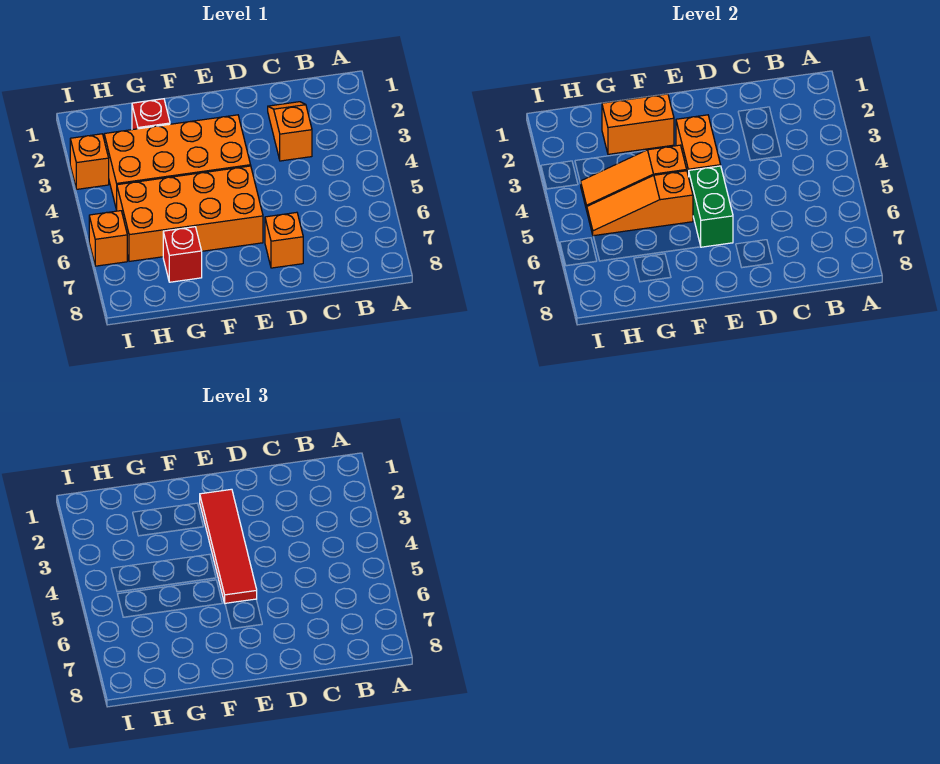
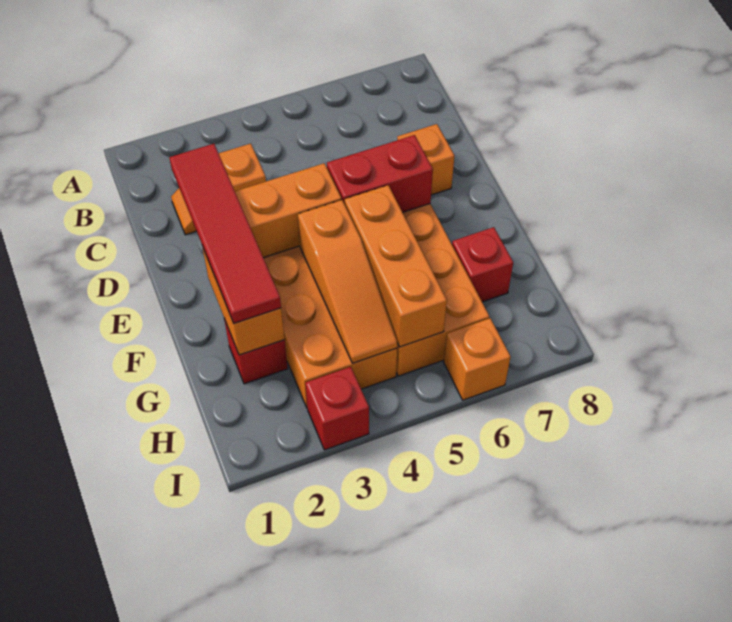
red tile E2:E5 level 3 -> red tile D2:G2 level 3
green brick E5:E6 level 2 -> red brick E5:E6 level 2
orange slope F5:H5 level 2 top F -> orange brick F5:H5 level 2
orange brick I3 level 1 -> red brick I3 level 1

